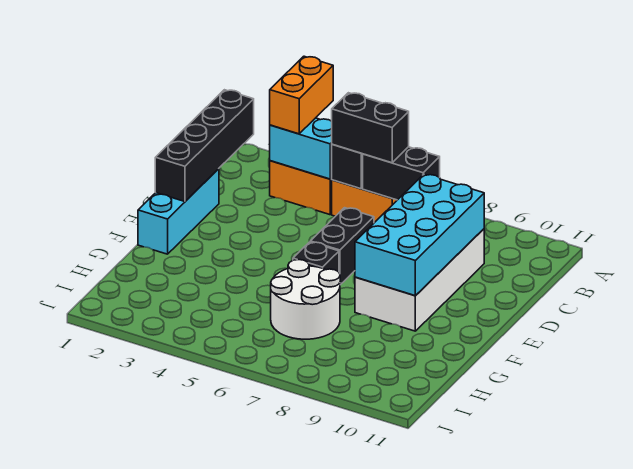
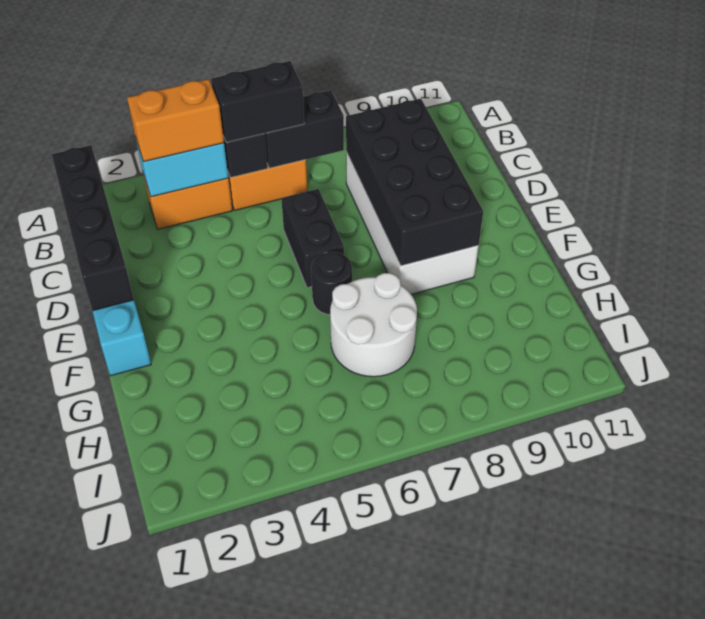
orange brick A3:B3 level 3 -> orange brick B3:B4 level 3
cyan brick C8:F9 level 2 -> black brick C8:F9 level 2
black brick F6 level 1 -> black round brick F6 level 1

